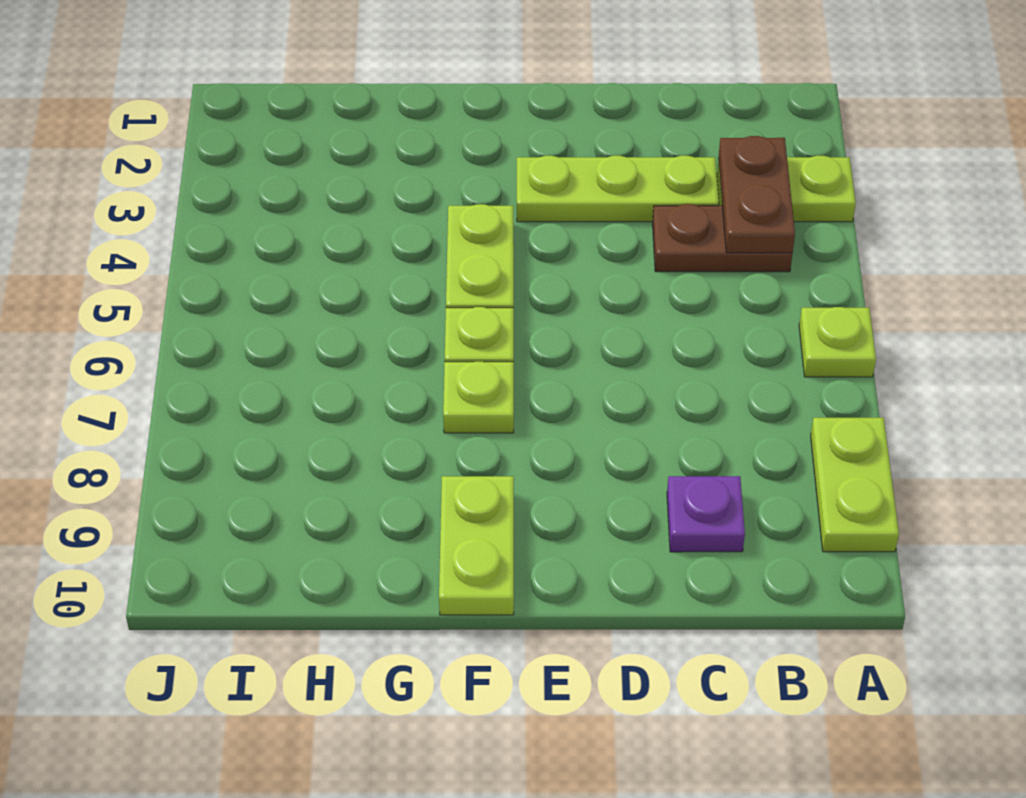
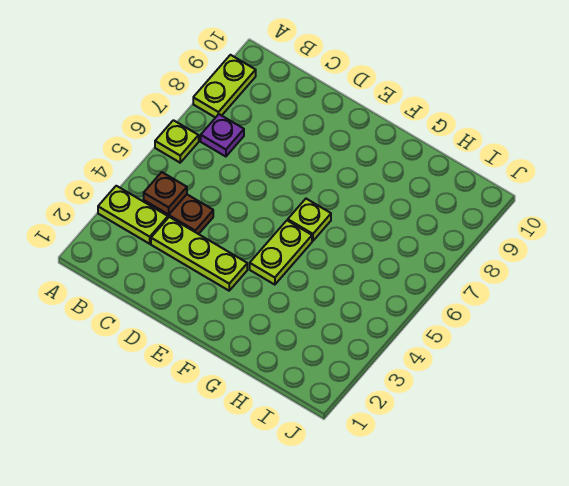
brown plate B3:B4 level 2 -> brown plate B4 level 2
purple plate C9 level 1 -> purple plate B7 level 1
lime plate F7 level 1 -> none
lime plate F9:F10 level 1 -> none

